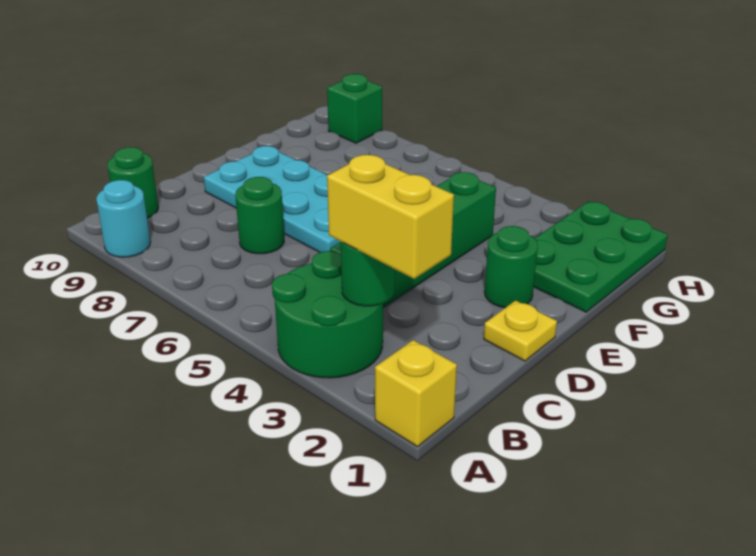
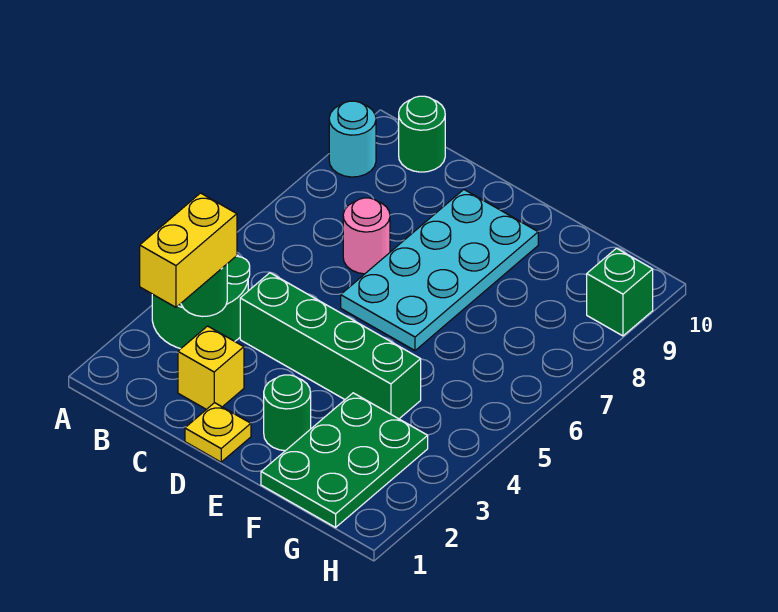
yellow brick A1 level 1 -> yellow brick C2 level 1
green round brick C7 level 1 -> pink round brick C7 level 1
green plate F1:H2 level 1 -> green plate F1:G3 level 1

